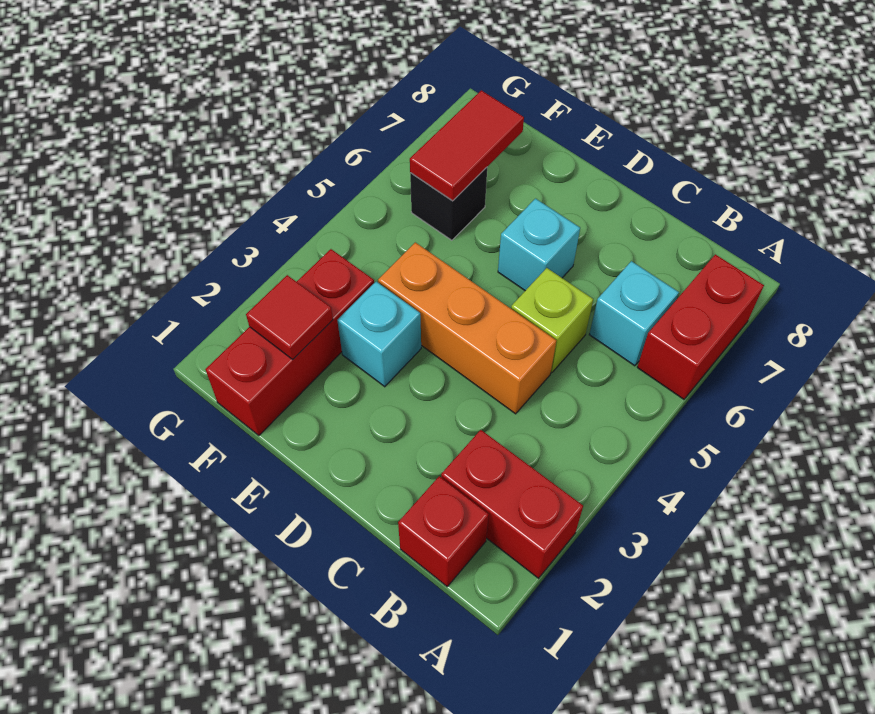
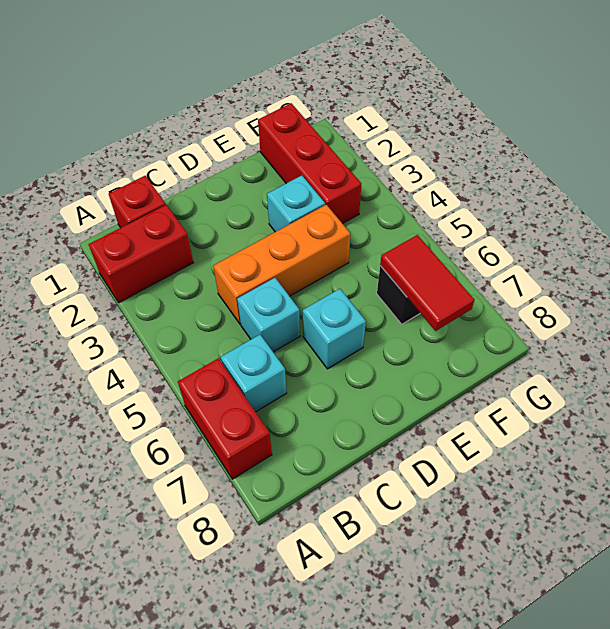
lime brick C5 level 1 -> cyan brick C5 level 1
red tile F2 level 2 -> none

